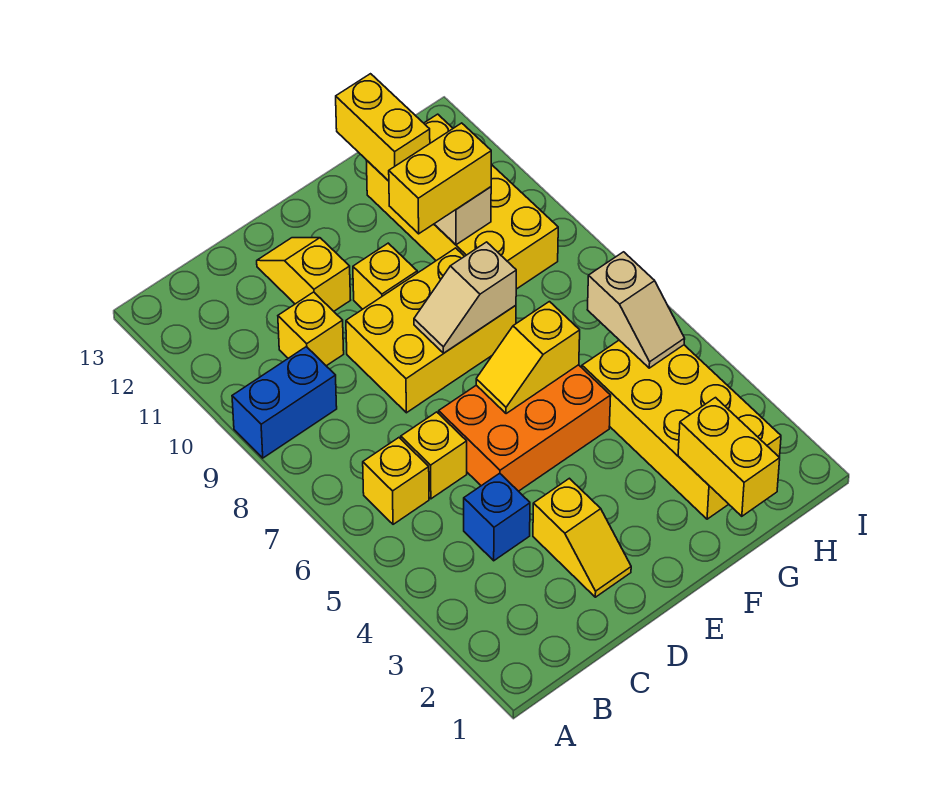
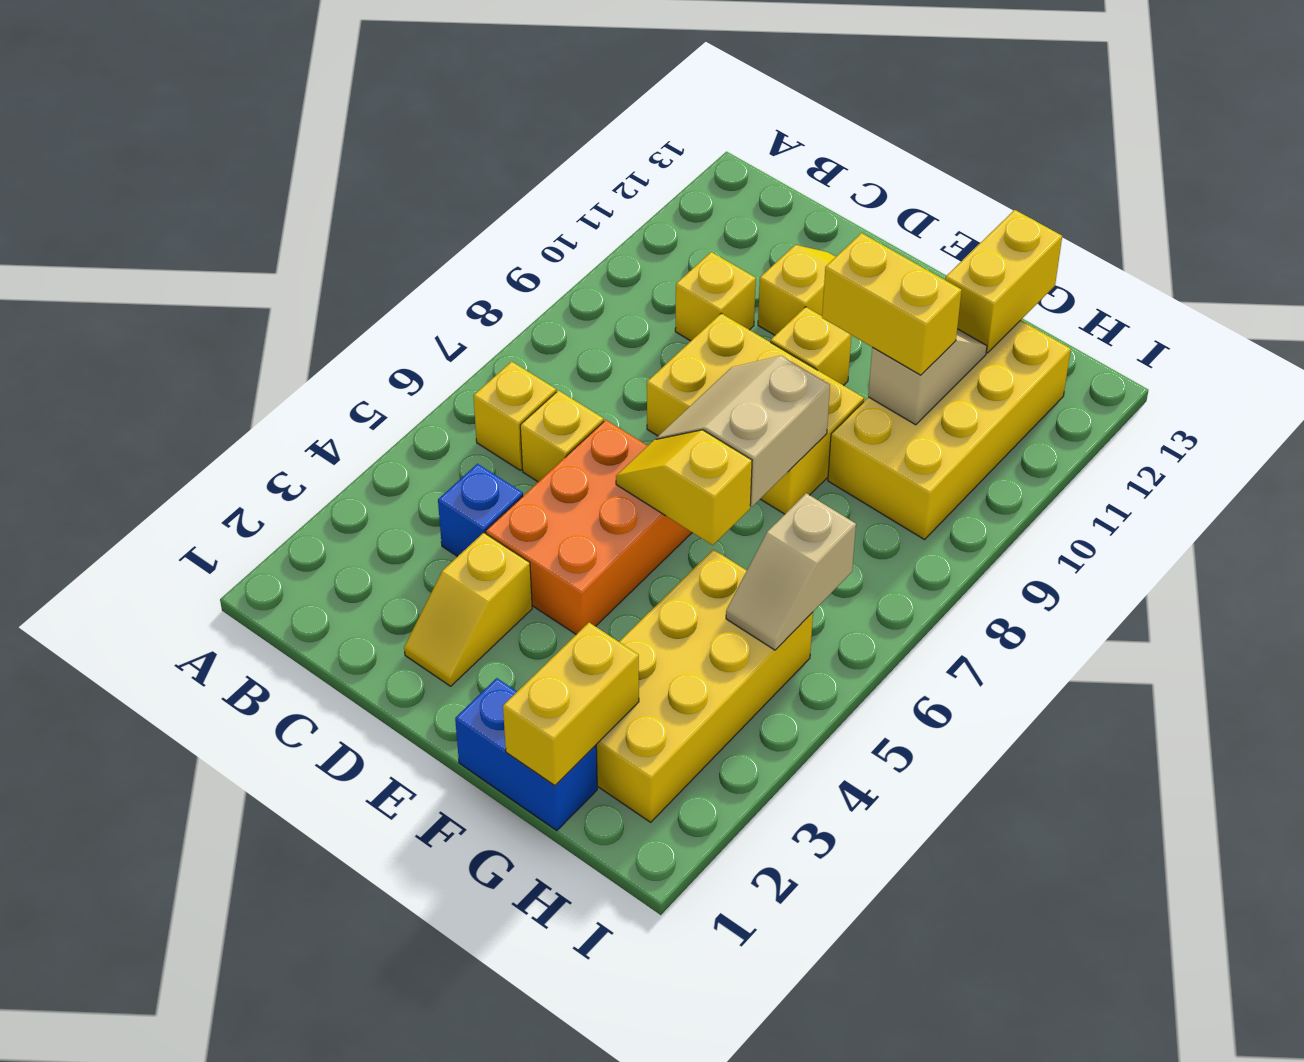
blue brick A9:B9 level 1 -> blue brick F1:G1 level 1
orange brick D5:F6 level 1 -> orange brick D4:E6 level 1
tan slope E8:F8 level 2 top F -> tan slope E7:F8 level 2 top F

